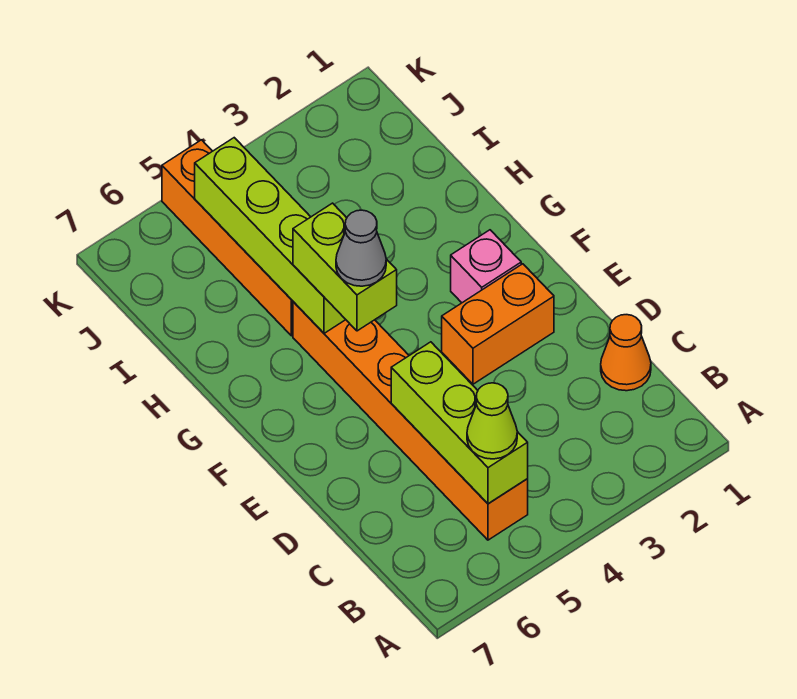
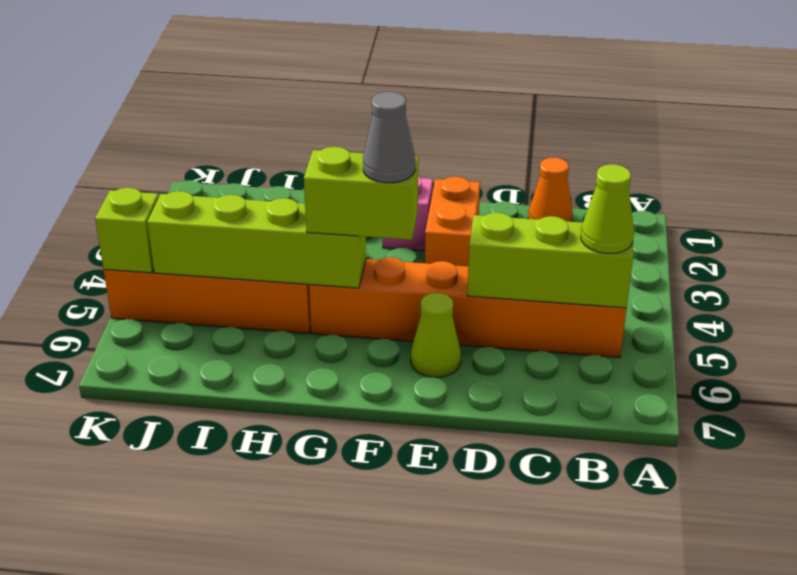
none -> lime cone E6 level 1
none -> lime brick K5 level 2

